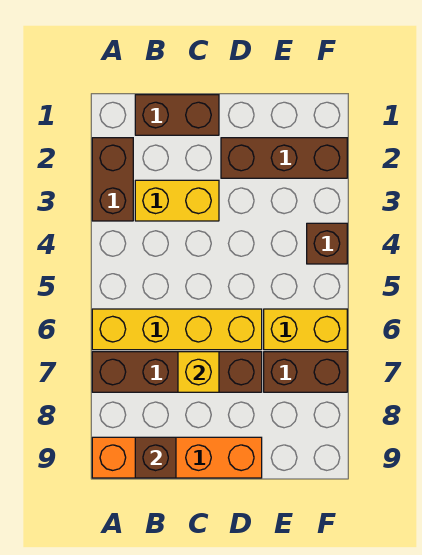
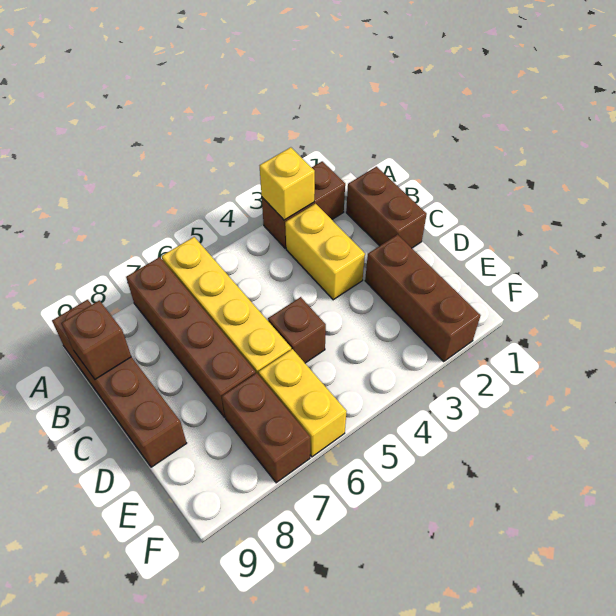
orange brick A9:D9 level 1 -> brown brick A9:D9 level 1
yellow brick C7 level 2 -> yellow brick A3 level 2
brown brick F4 level 1 -> brown brick D5 level 1

